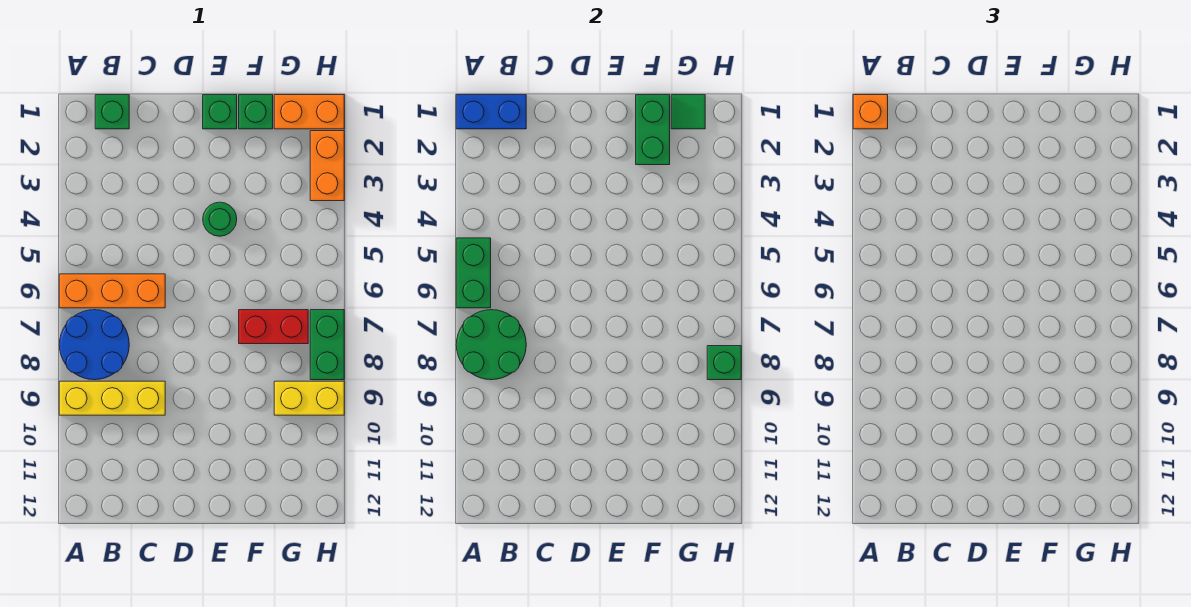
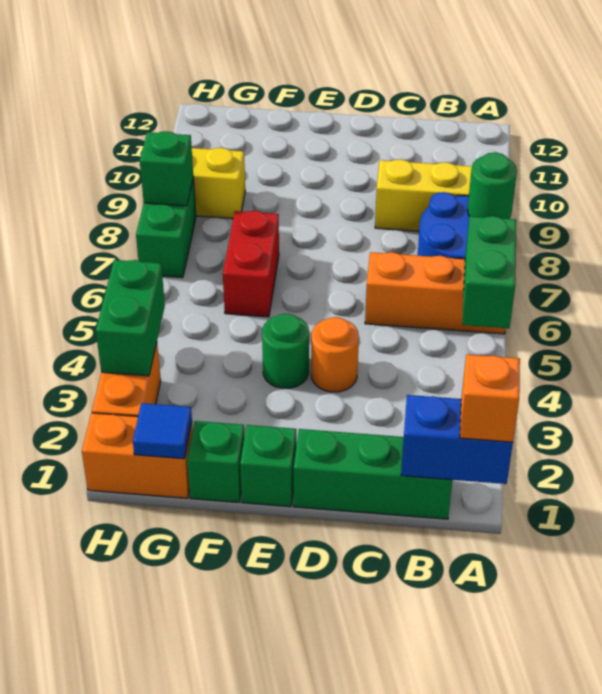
green round brick A7:B8 level 2 -> green round brick A8 level 2
green brick B1 level 1 -> green brick B1:D1 level 1
none -> orange round brick D4 level 1
green brick F1:F2 level 2 -> green brick H3:H4 level 2
red brick F7:G7 level 1 -> red brick F6:F7 level 1
green tile G1 level 2 -> blue tile G1 level 2

